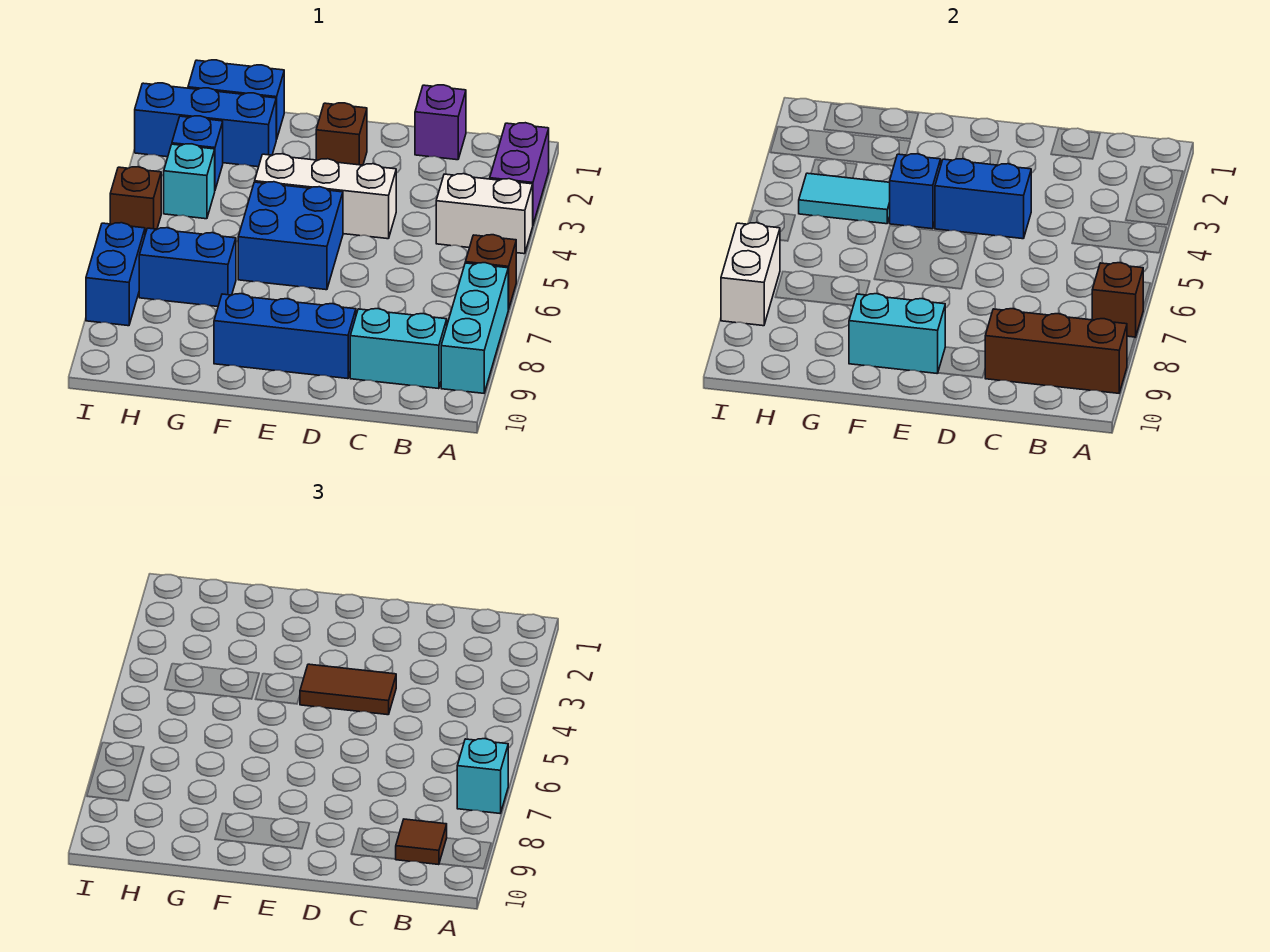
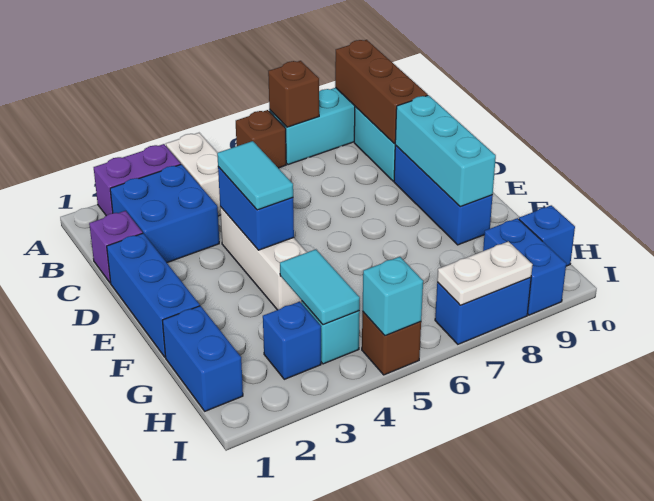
cyan brick A7 level 3 -> cyan brick I5 level 2
brown tile B9 level 3 -> none
brown tile D4:E4 level 3 -> cyan tile D4:E4 level 3
brown brick E2 level 1 -> none
blue brick E5:F6 level 1 -> blue brick B2:C3 level 1
cyan brick E9:F9 level 2 -> cyan brick D9:F9 level 2
blue brick F4 level 2 -> blue brick H10 level 1
blue brick G2:I2 level 1 -> blue brick D1:F1 level 1
blue brick G7:H7 level 1 -> blue brick H9:I9 level 1
white brick I7:I8 level 2 -> white plate I7:I8 level 2

